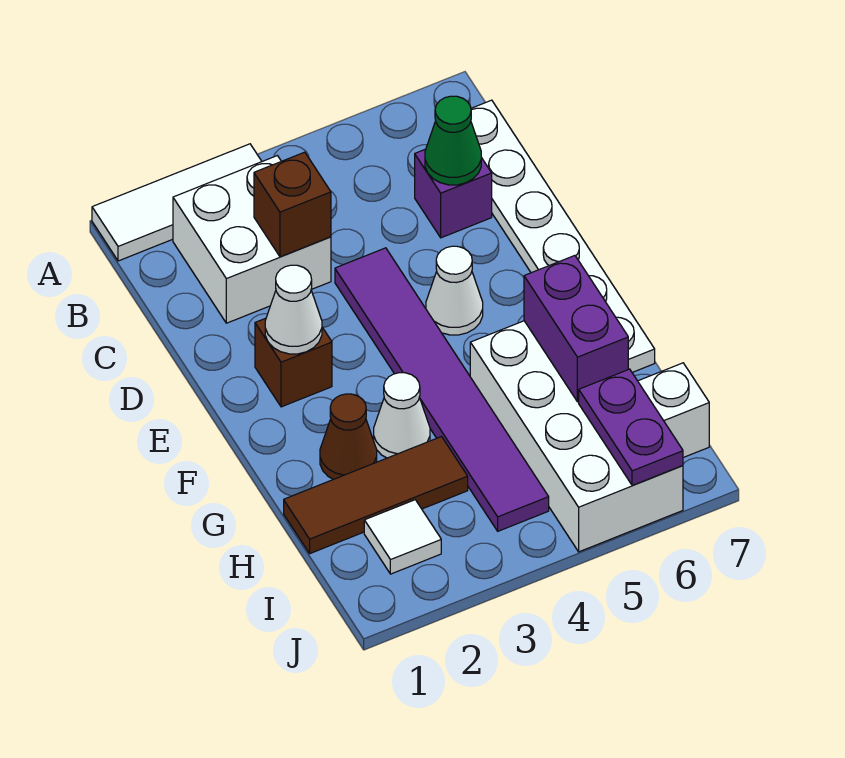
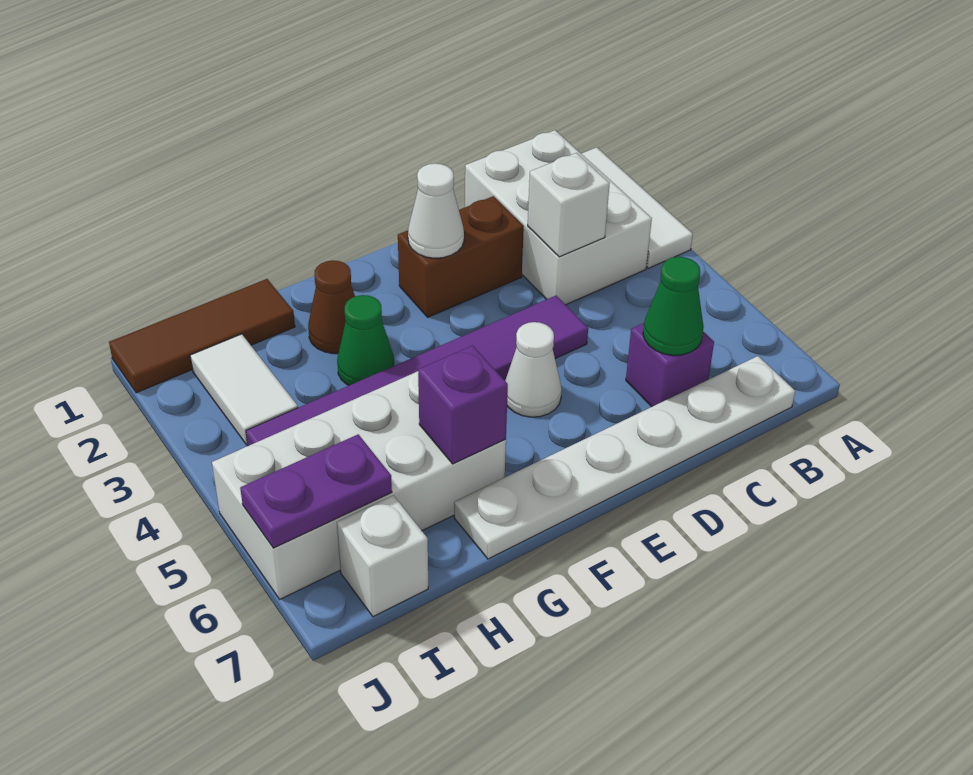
white brick B2:C3 level 1 -> white brick B1:C3 level 1
brown brick C3 level 2 -> white brick C3 level 2
brown brick E2 level 1 -> brown brick D2:E2 level 1
white cone G3 level 1 -> green cone G3 level 1
purple brick G6:H6 level 2 -> purple brick G6 level 2
brown tile H1:H3 level 1 -> brown tile H1:J1 level 1
white tile I2 level 1 -> white tile I2:I3 level 1

